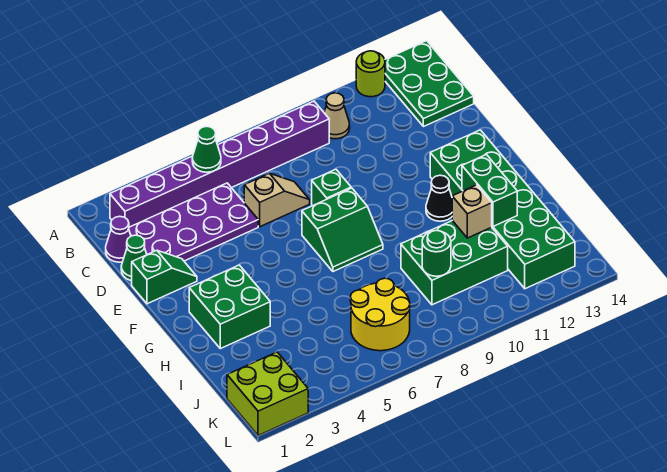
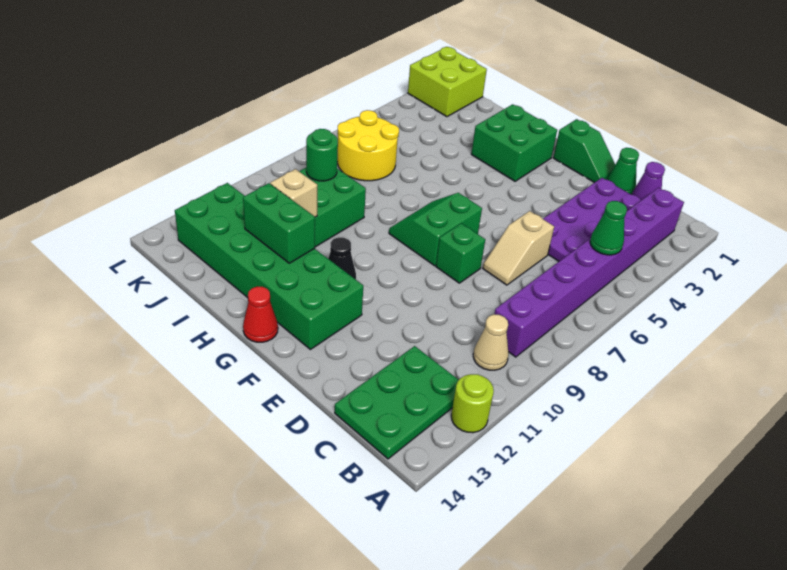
green plate A13:C14 level 1 -> green plate B12:C14 level 1
green slope E1:E2 level 1 top 1 -> green slope E1:F1 level 1 top F
none -> red cone G14 level 1

